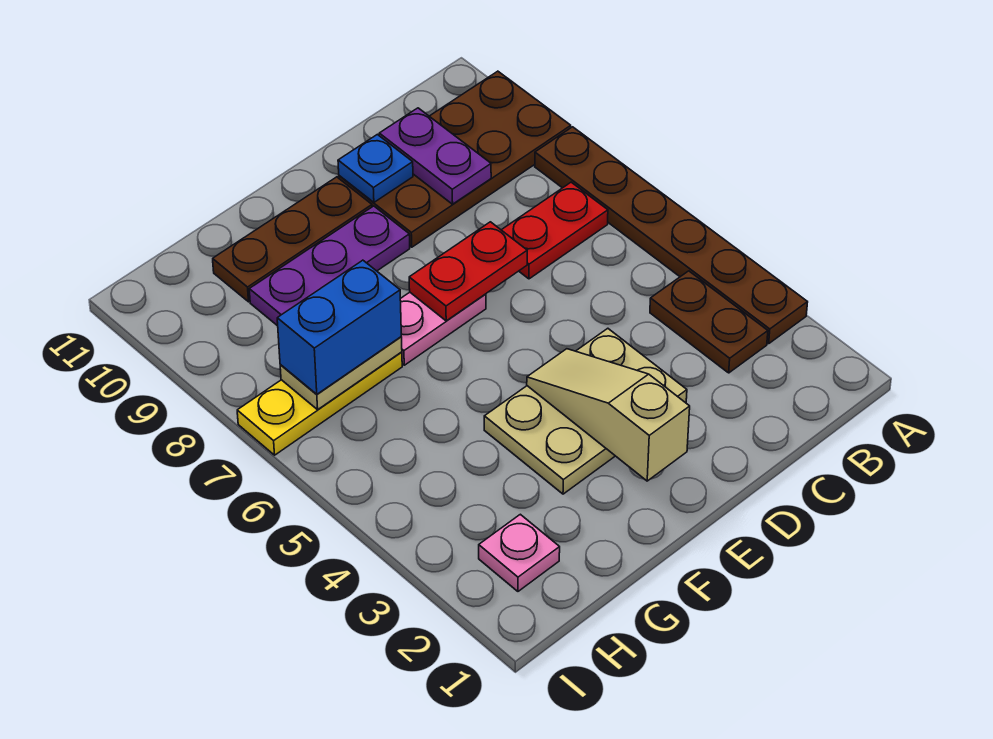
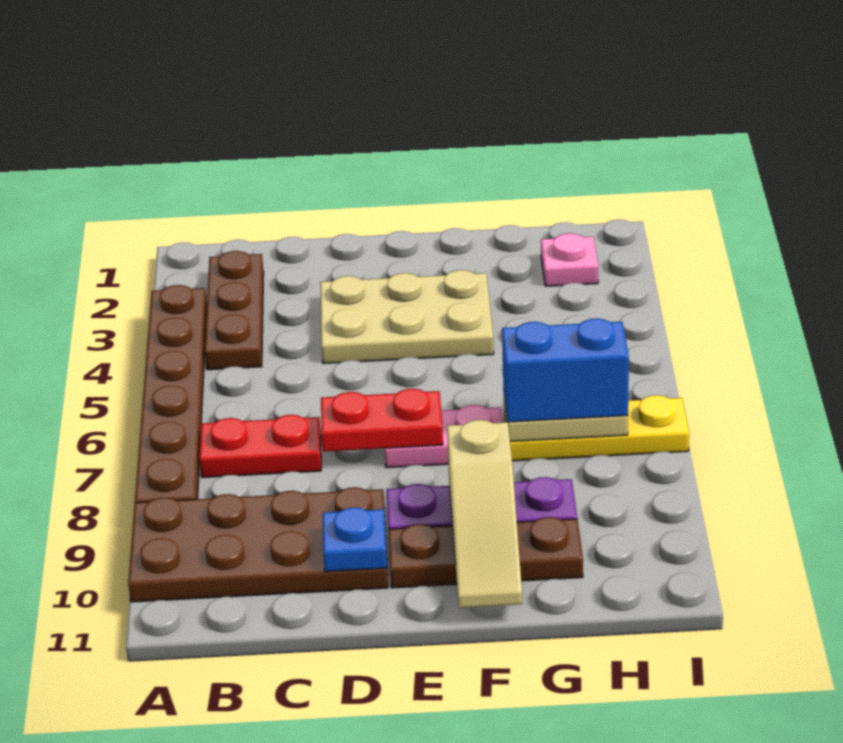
brown plate B3:B4 level 1 -> brown plate B2:B4 level 1
purple plate C9:C10 level 2 -> none
tan slope E2:E4 level 2 top 2 -> tan slope F9:F11 level 2 top 9

